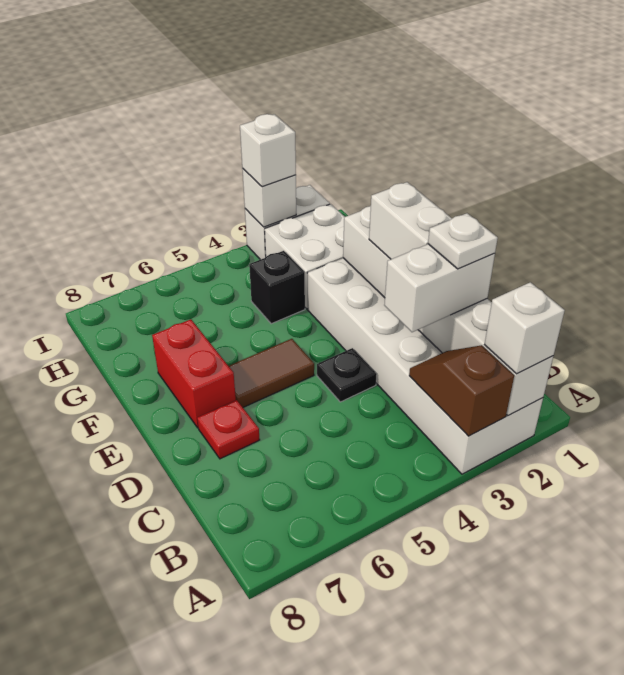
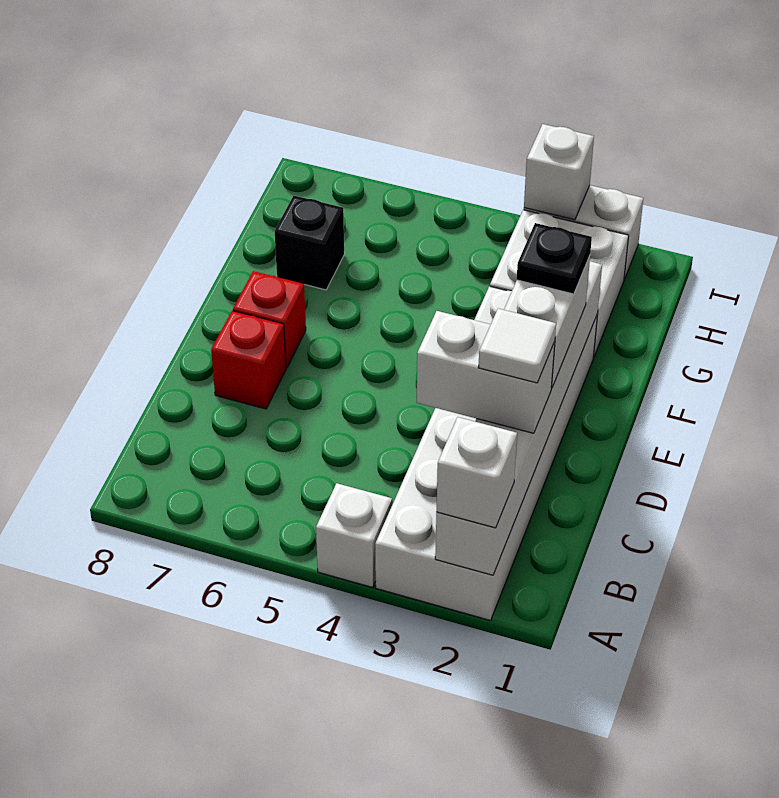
brown slope A3:B3 level 2 top A -> none
white plate C2 level 4 -> white tile C2 level 4
black plate D4 level 1 -> black plate E2 level 4
red plate D7 level 1 -> red brick D7 level 1
brown tile E5:E6 level 1 -> none
red brick E7:F7 level 1 -> red brick E7 level 1
black brick G4 level 1 -> black brick G7 level 1
white brick I3 level 3 -> white brick A4 level 1

